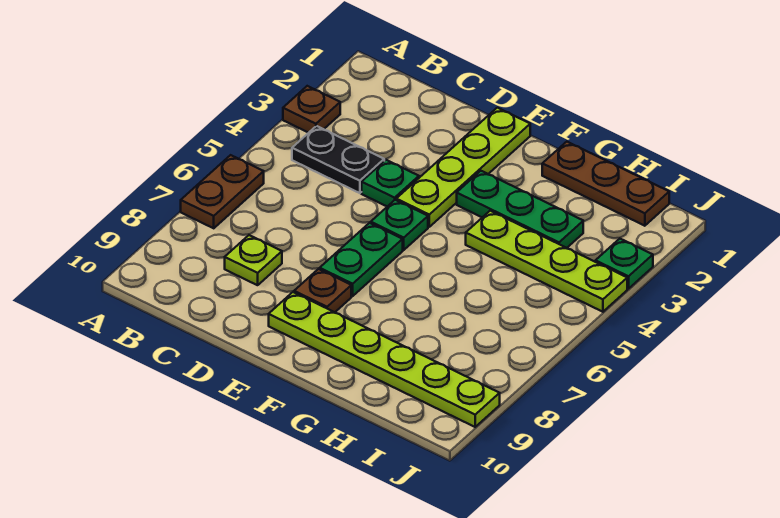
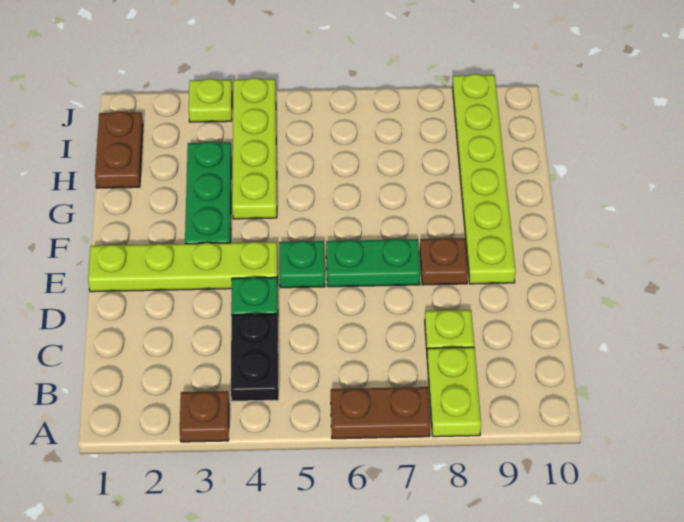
none -> lime plate A8:B8 level 1
brown plate G1:I1 level 1 -> brown plate H1:I1 level 1
green plate J3 level 1 -> lime plate J3 level 1

